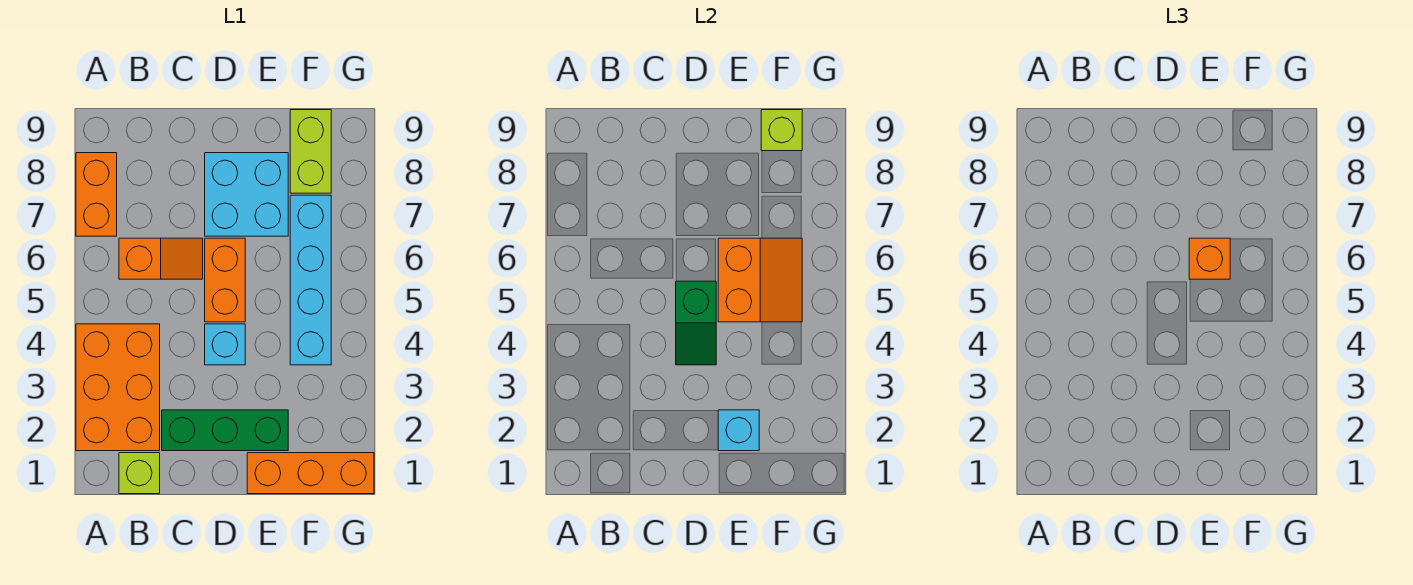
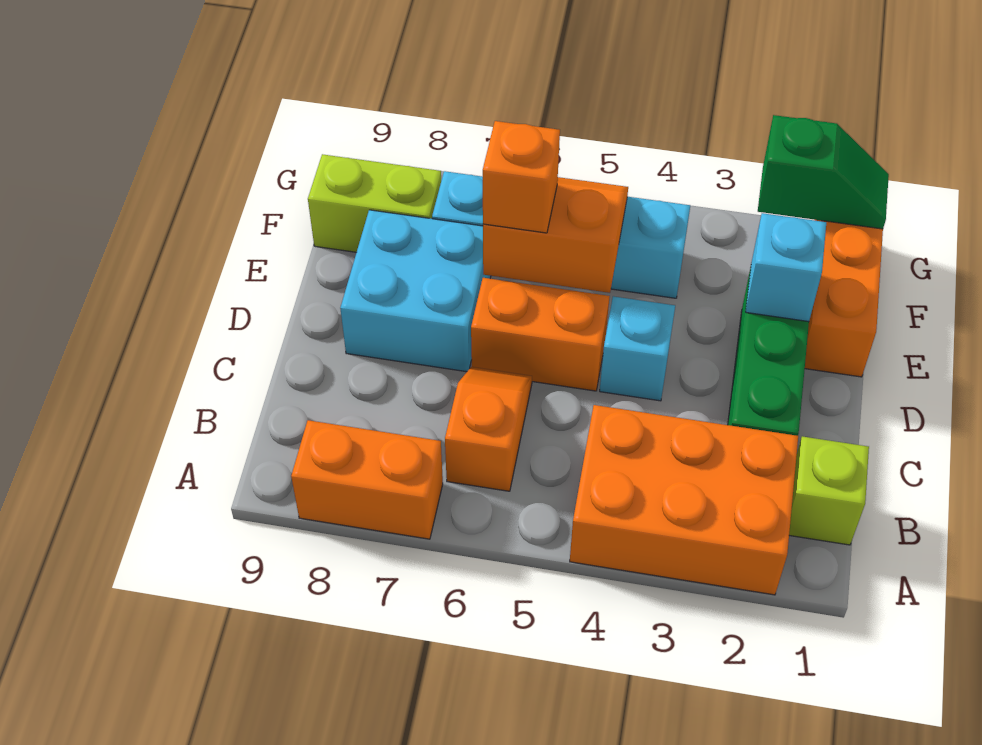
green slope D4:D5 level 2 top 5 -> green slope G1:G2 level 2 top 2
lime brick F9 level 2 -> none

